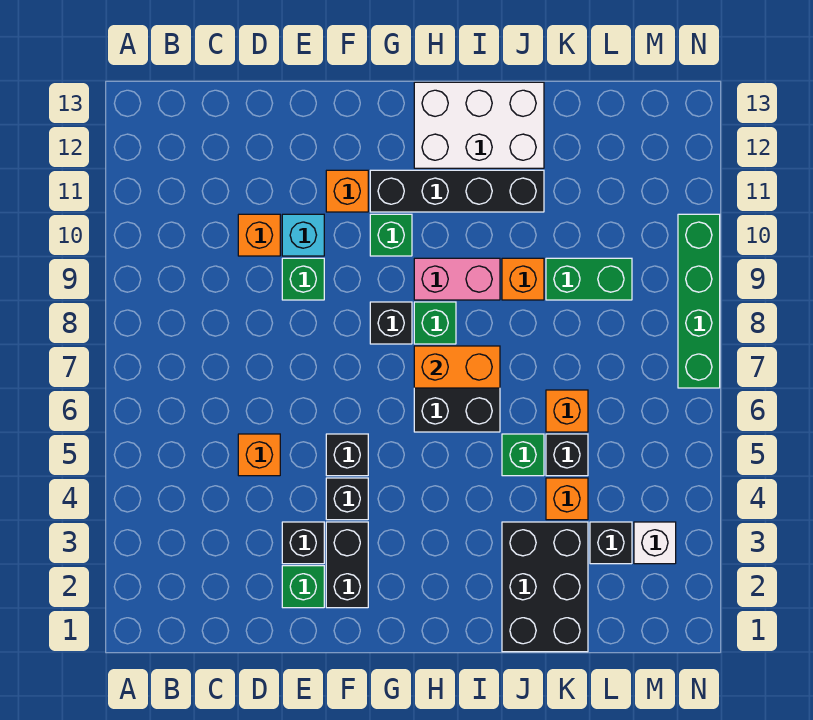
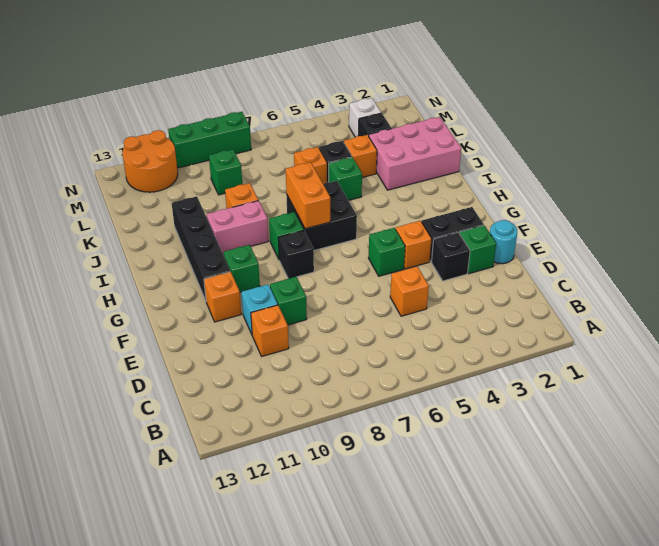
none -> cyan round brick E1 level 1
black brick F4 level 1 -> orange brick F4 level 1
black brick F5 level 1 -> green brick F5 level 1
pink brick H9:I9 level 1 -> pink brick I9:I10 level 1
white brick H12:J13 level 1 -> none
black brick J1:K3 level 1 -> pink brick J1:K3 level 1
green brick K9:L9 level 1 -> green brick L9 level 1
none -> orange round brick M11:N12 level 1
green brick N7:N10 level 1 -> green brick N8:N10 level 1

